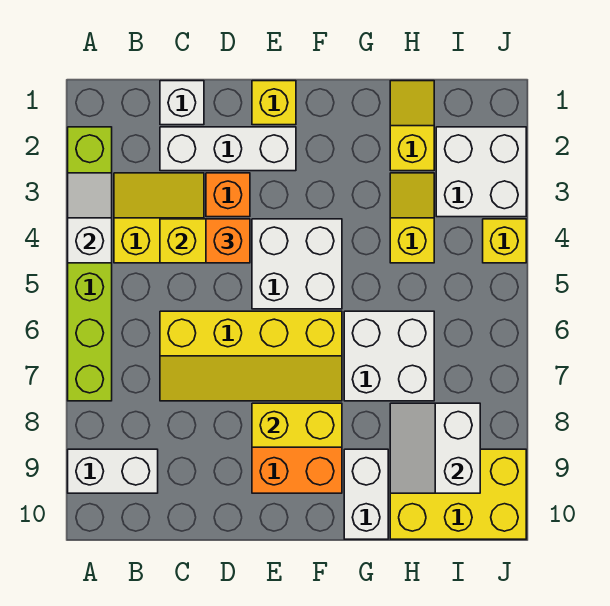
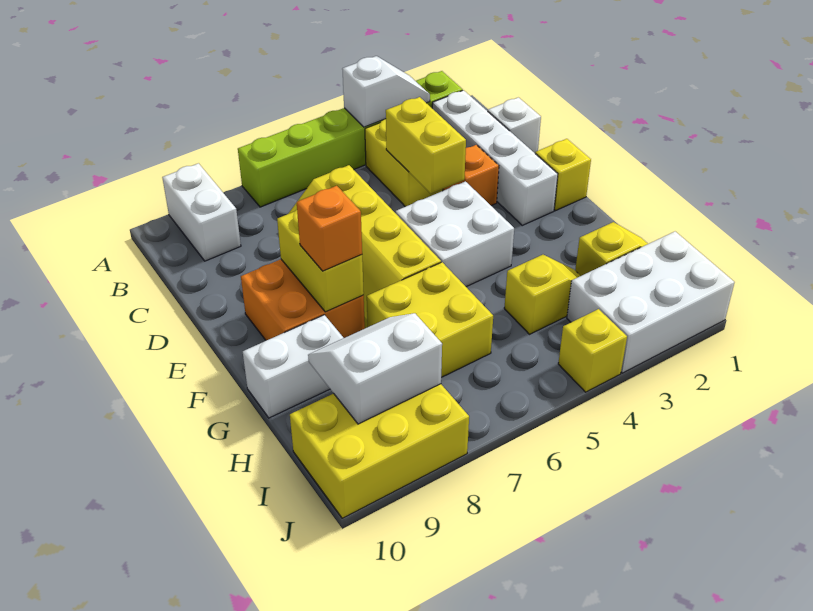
white brick C2:E2 level 1 -> white brick B2:E2 level 1
orange brick D4 level 3 -> orange brick F8 level 3
white brick G6:H7 level 1 -> yellow brick G6:H7 level 1
yellow brick H9:J10 level 1 -> yellow brick I8:J10 level 1
white brick I2:J3 level 1 -> white brick I1:J3 level 1

